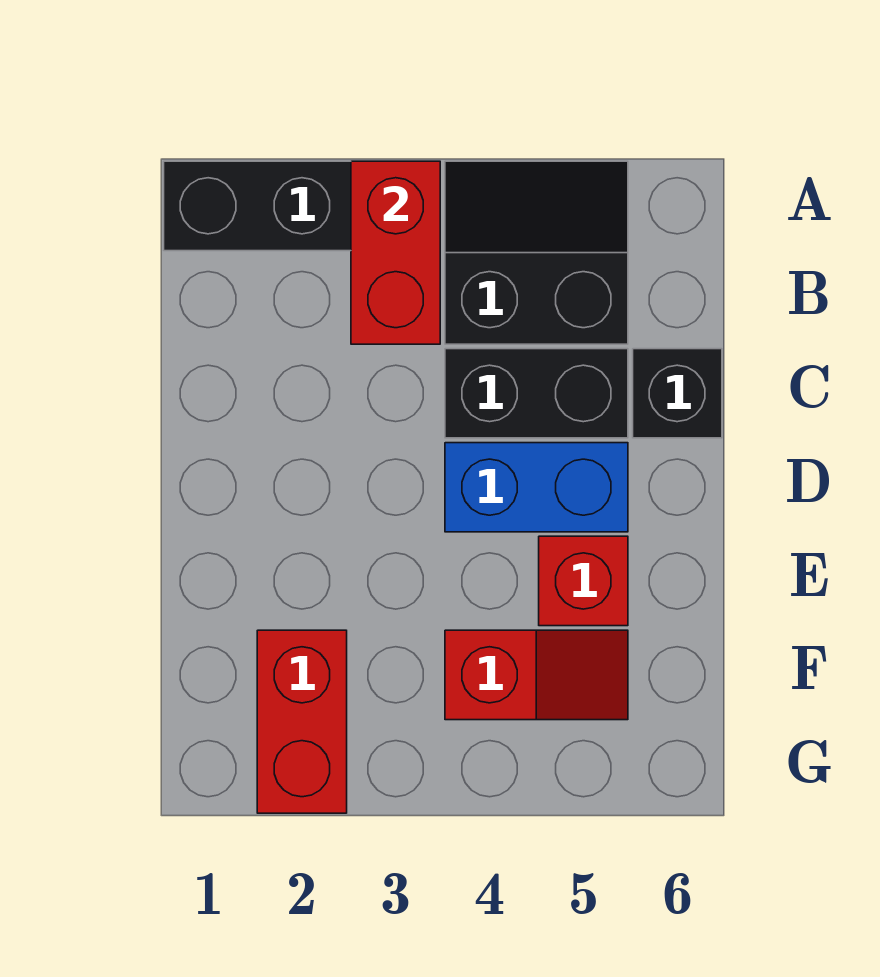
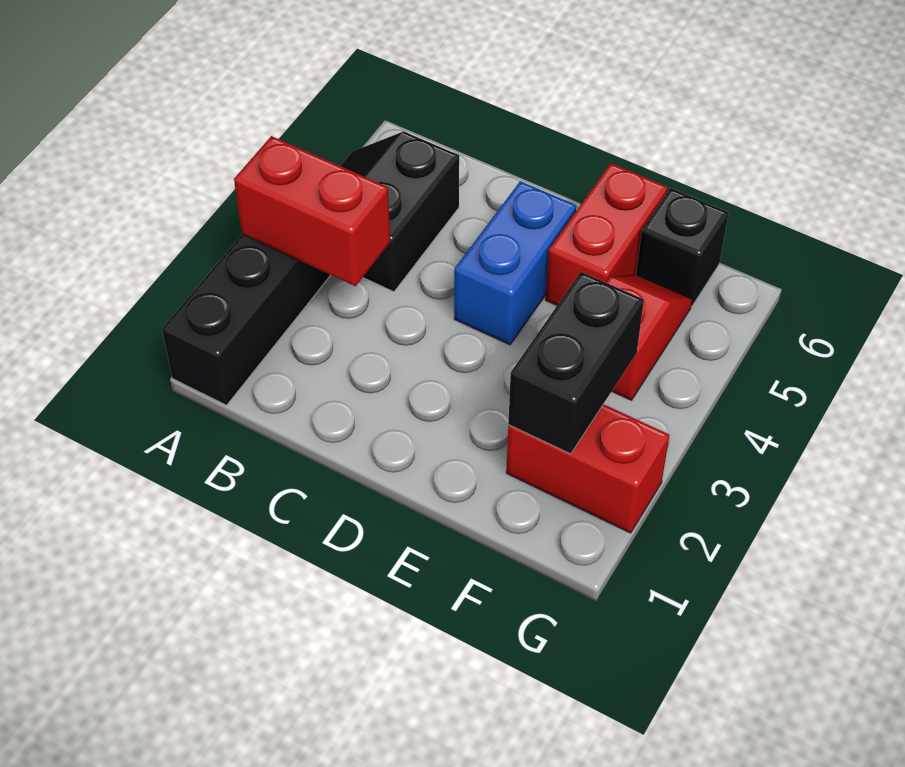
black brick C4:C5 level 1 -> black brick F2:F3 level 2
black brick C6 level 1 -> black brick F6 level 1
red brick E5 level 1 -> red brick E5:E6 level 1

